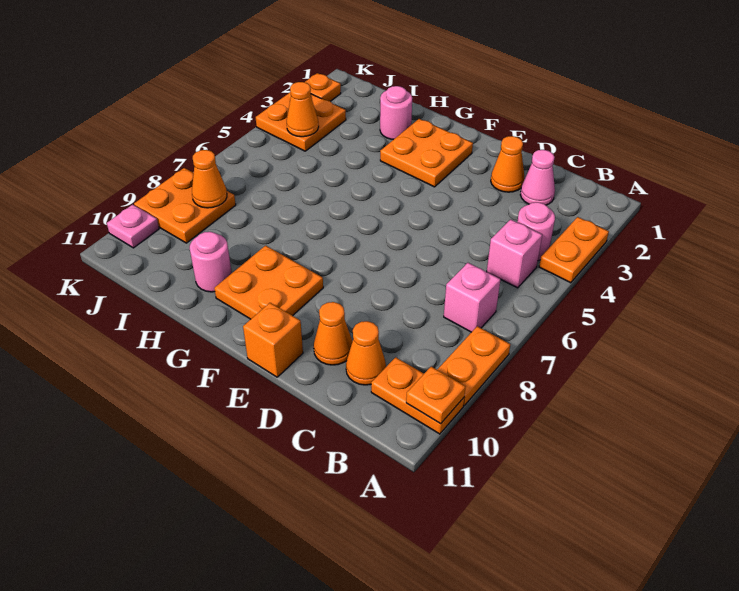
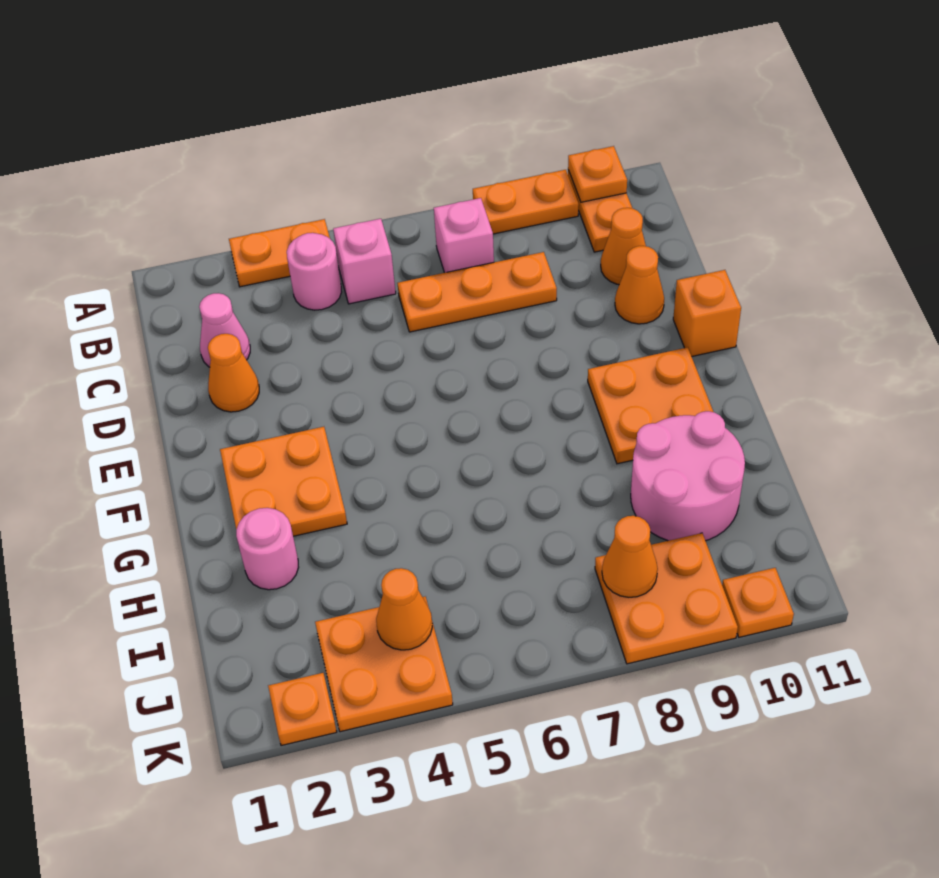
none -> orange plate C6:C8 level 1
pink round brick H10 level 1 -> pink round brick H9:I10 level 1
pink plate K10 level 1 -> orange plate K10 level 1

